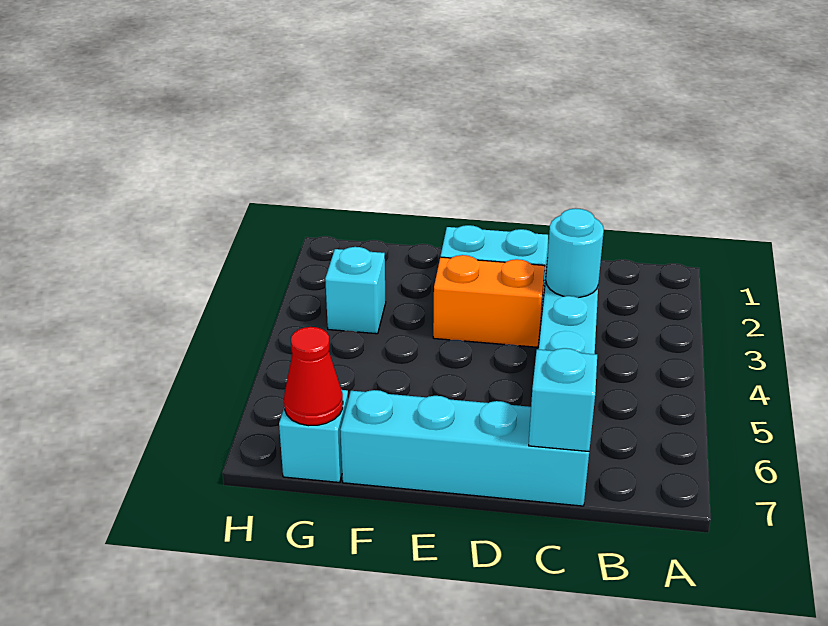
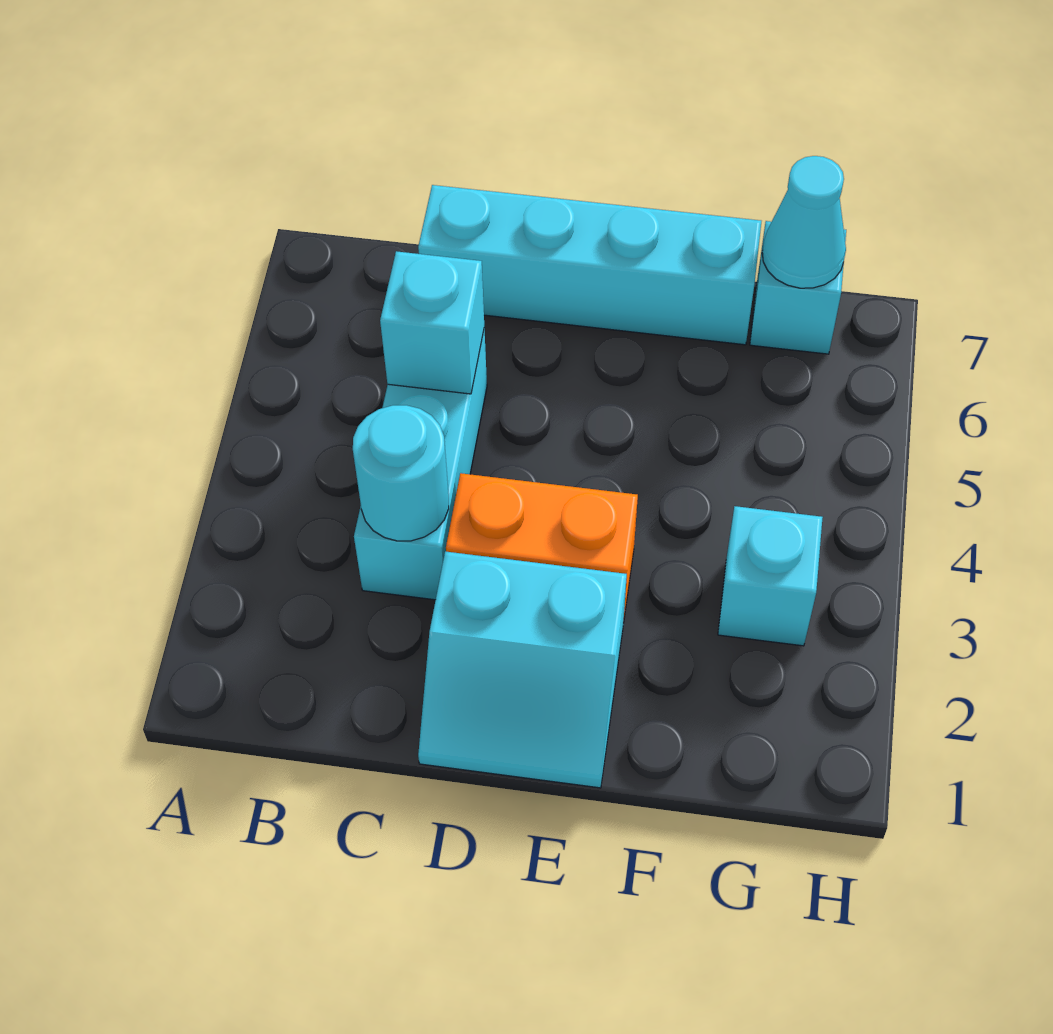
cyan brick C7 level 2 -> cyan brick C5 level 2
red cone G7 level 2 -> cyan cone G7 level 2

